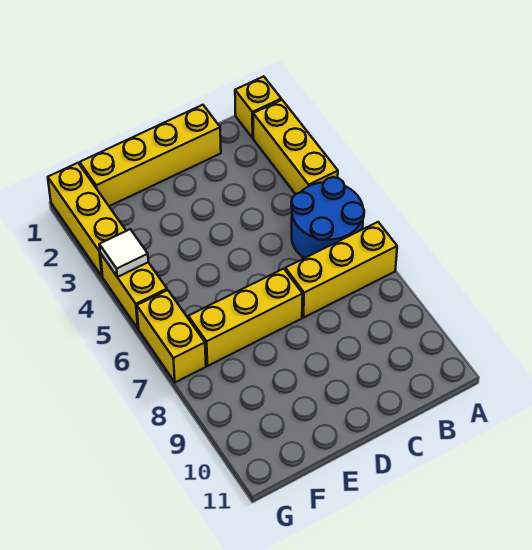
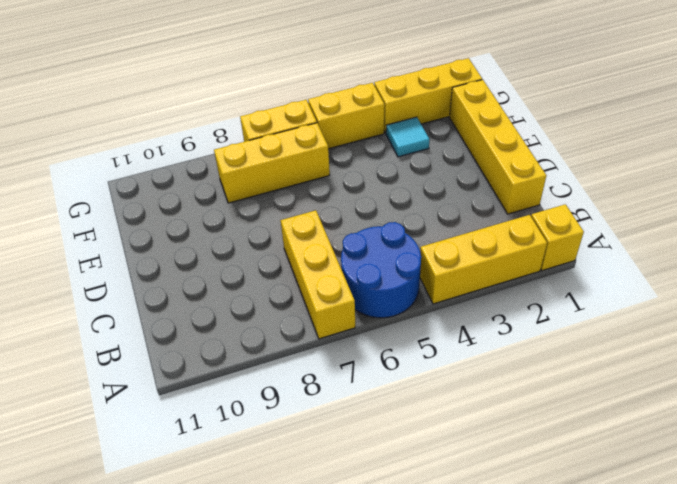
yellow brick D7:F7 level 1 -> yellow brick F6:F8 level 1
none -> cyan tile F3 level 1
white tile G4 level 2 -> none

